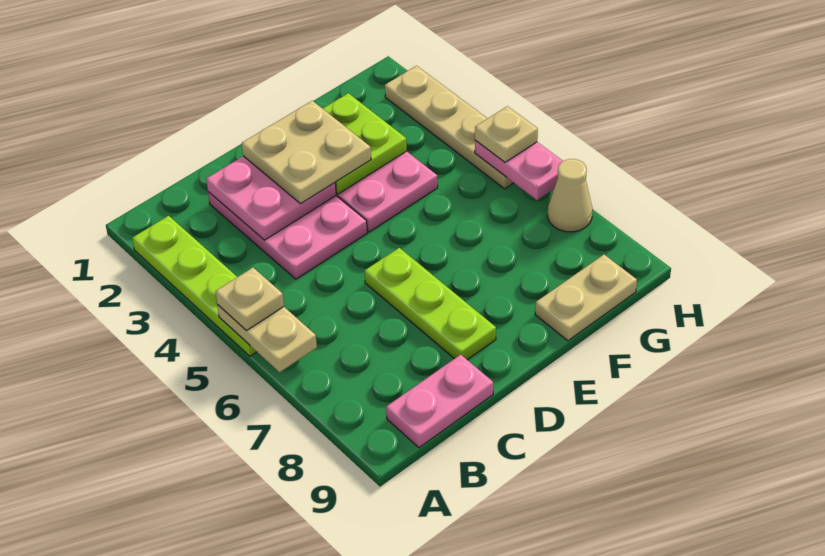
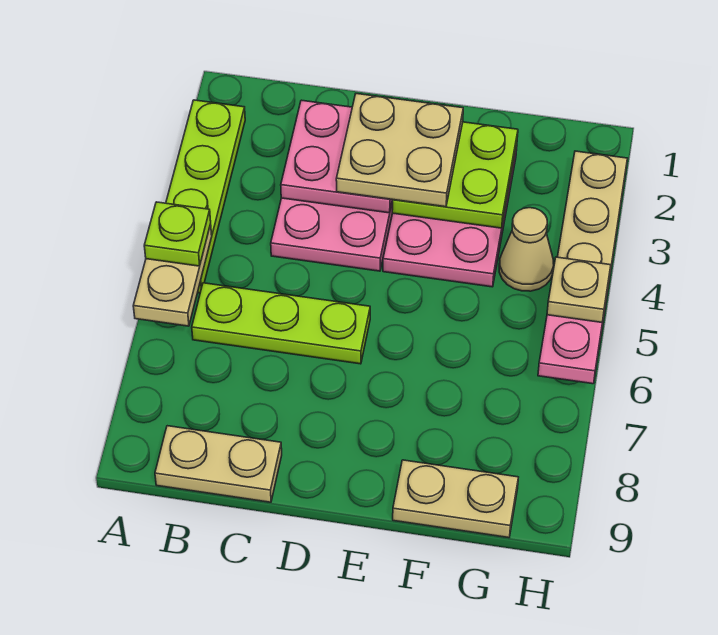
tan plate A5 level 3 -> lime plate A5 level 3
pink plate B9:C9 level 1 -> tan plate B9:C9 level 1
lime plate D6:D8 level 1 -> lime plate B6:D6 level 1
tan cone H7 level 1 -> tan cone G4 level 1

